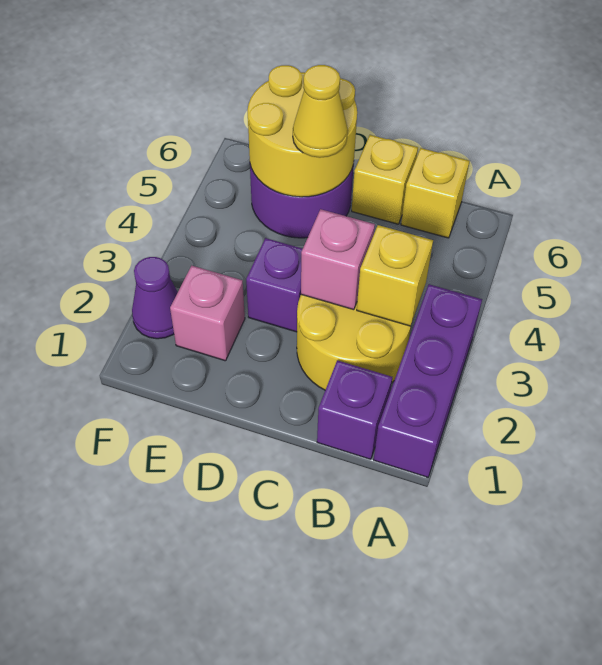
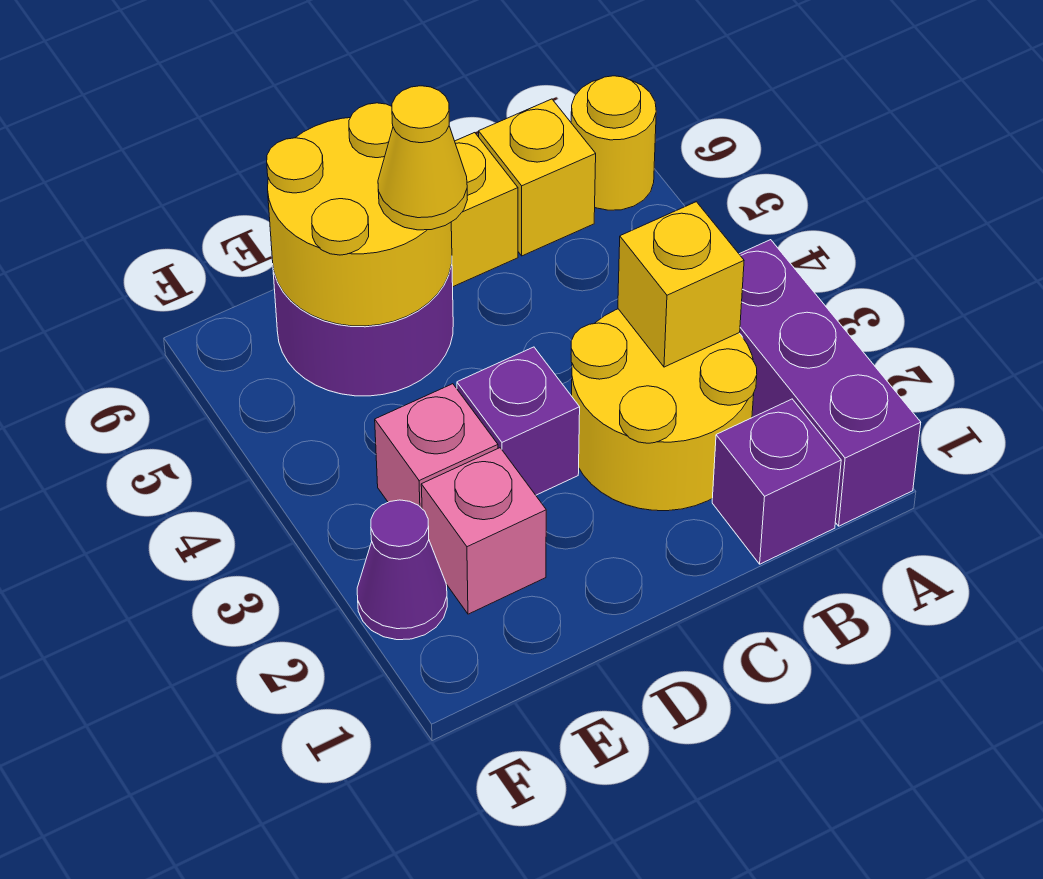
none -> yellow round brick A6 level 1
pink brick C3 level 2 -> pink brick E3 level 1

